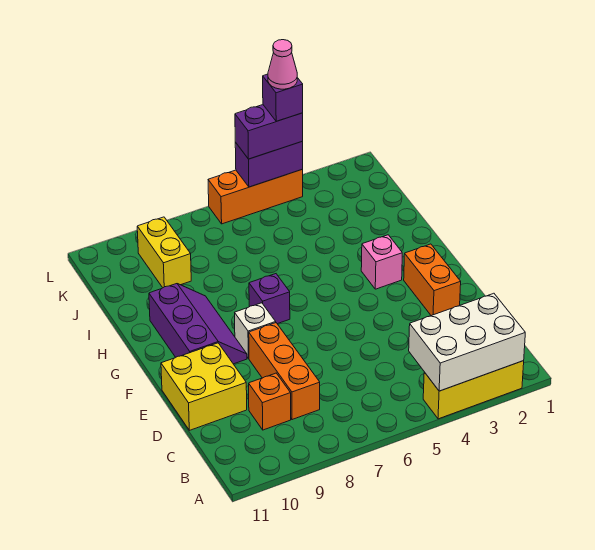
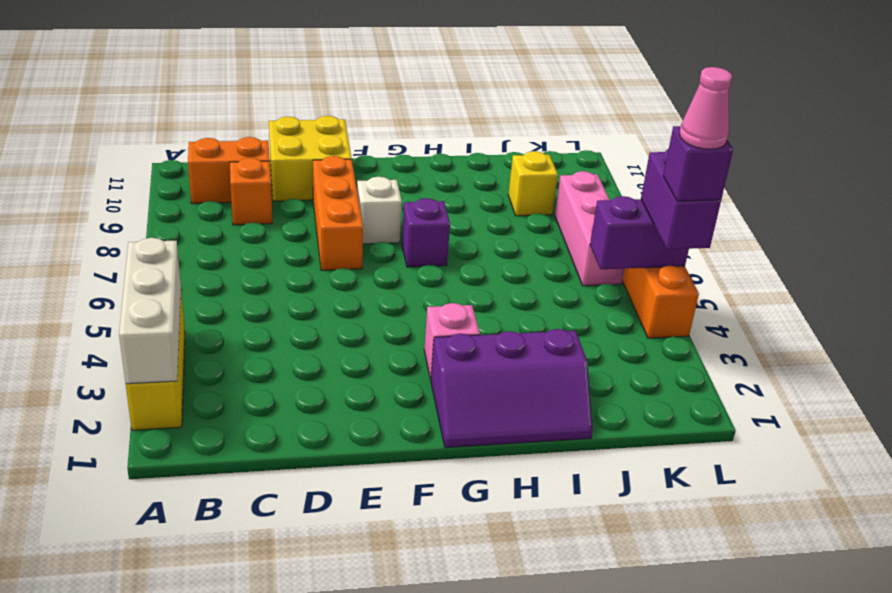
white brick A2:B4 level 2 -> white brick A2:A4 level 2
orange brick C8:E8 level 1 -> orange brick E7:E9 level 1
orange brick E2:F2 level 1 -> orange brick B10:C10 level 1
purple slope F9:H10 level 1 top 10 -> purple slope G1:I2 level 1 top 2
yellow brick J9:K9 level 1 -> yellow brick J9 level 1
none -> pink brick K6:K8 level 1
purple brick L4:L5 level 2 -> purple brick K5:L5 level 2

